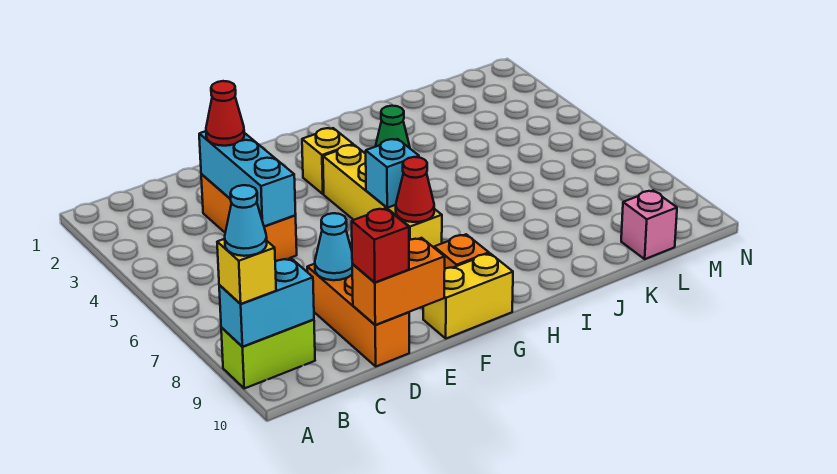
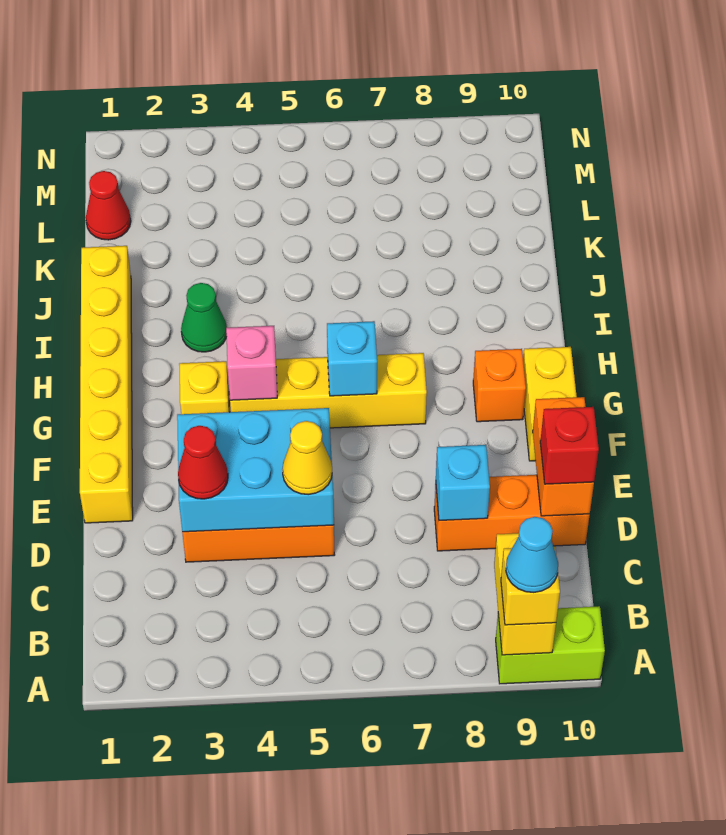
lime brick A9:B9 level 1 -> lime brick A9:A10 level 1
cyan brick A9:B9 level 2 -> yellow brick A9:B9 level 2
cyan brick D3:D5 level 2 -> cyan brick D3:E5 level 2
none -> yellow cone D5 level 3
cyan cone D8 level 2 -> cyan brick D8 level 2
none -> yellow brick E1:J1 level 1
red cone G7 level 2 -> red cone L1 level 1
pink brick L10 level 1 -> pink brick G4 level 2

